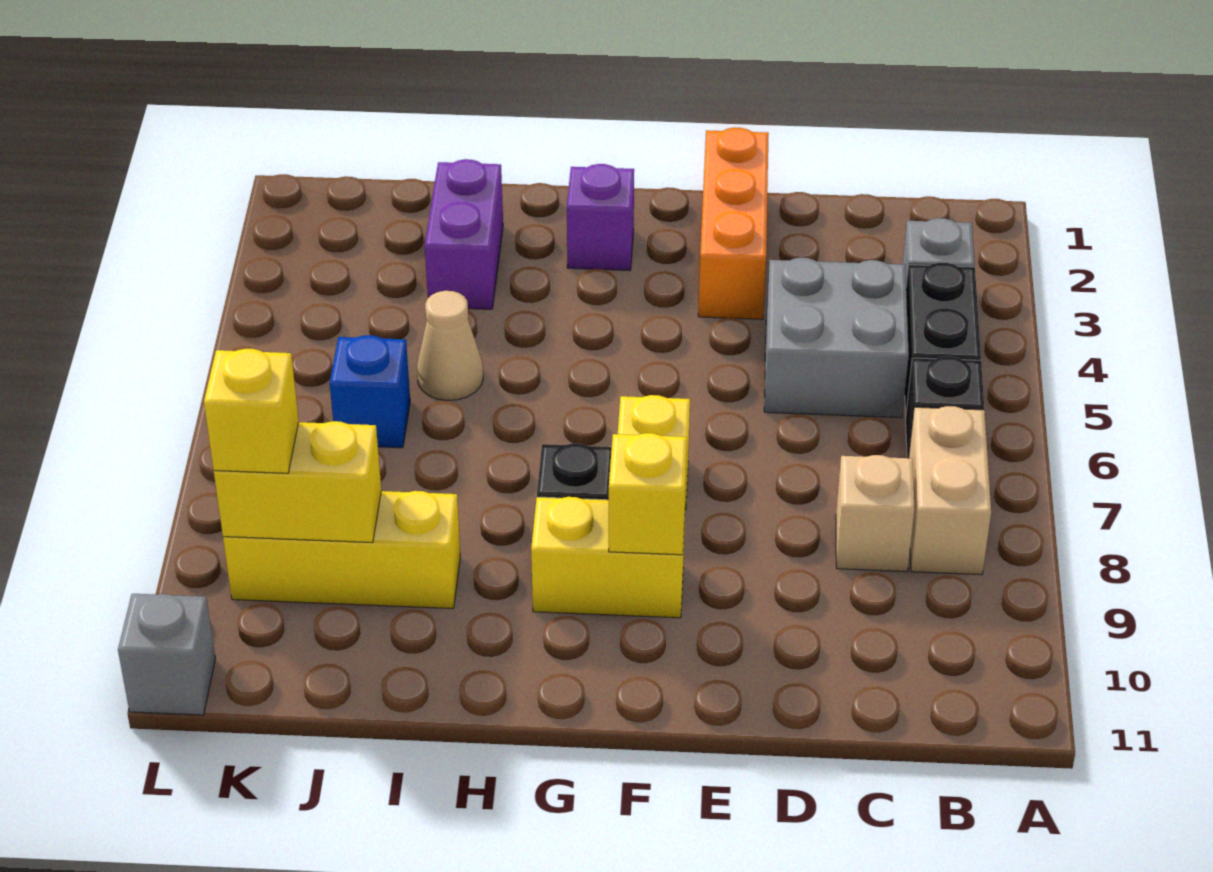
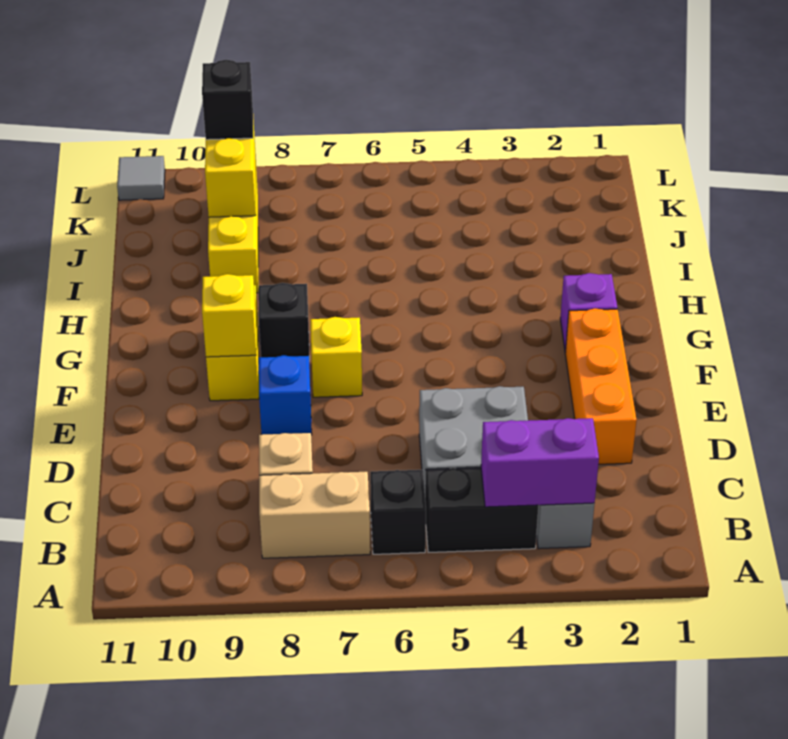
orange brick E1:E3 level 1 -> orange brick D2:F2 level 1
purple brick I2:I3 level 1 -> purple brick B3:B4 level 2
tan cone I5 level 1 -> none
blue brick J6 level 1 -> blue brick E8 level 1
yellow brick K9 level 3 -> black brick K9 level 3
grey brick L11 level 1 -> grey tile L11 level 1

